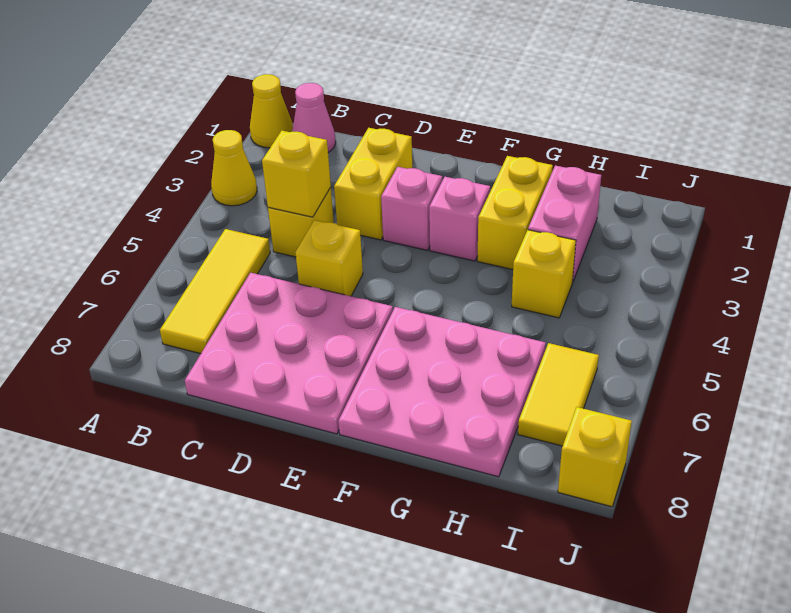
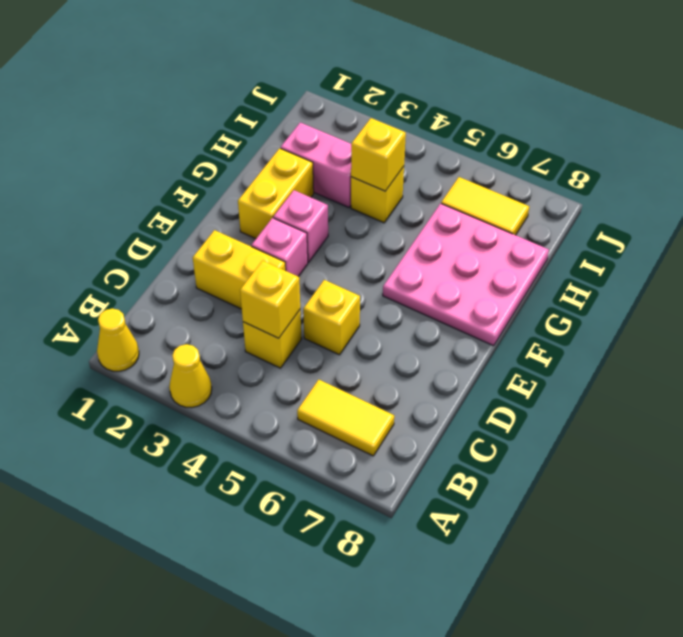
pink cone B1 level 1 -> none
yellow tile B5:B7 level 1 -> yellow tile B6:B7 level 1
pink plate C6:E8 level 1 -> none
yellow brick G2:G3 level 1 -> yellow brick F2:G2 level 1
yellow brick J8 level 1 -> yellow brick H4 level 2

